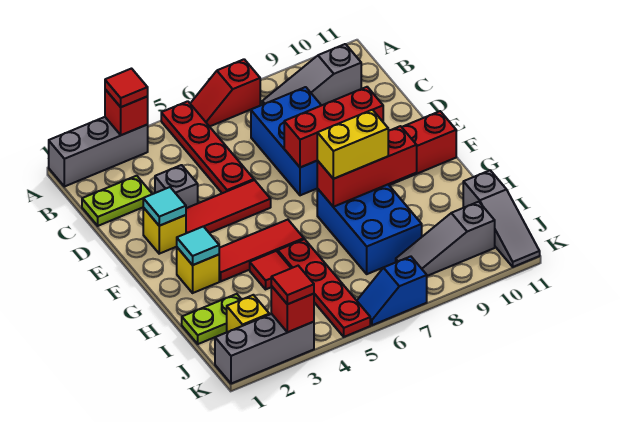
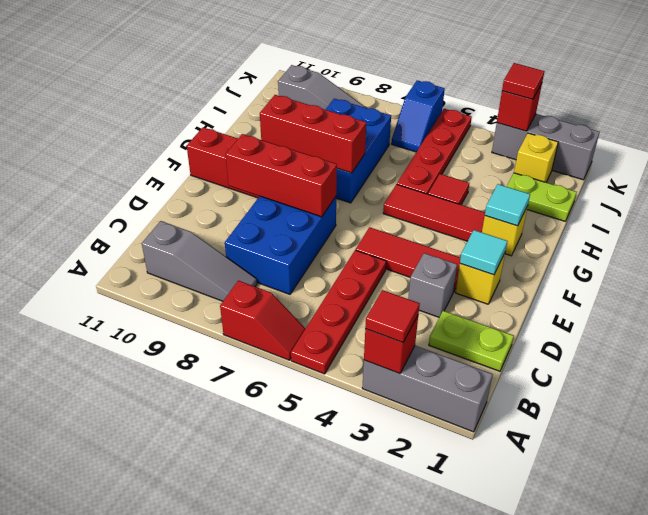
yellow brick G7:G8 level 3 -> none
grey slope I11:K11 level 1 top I -> none
blue slope K6:K7 level 1 top 7 -> blue slope J6:K6 level 1 top K

